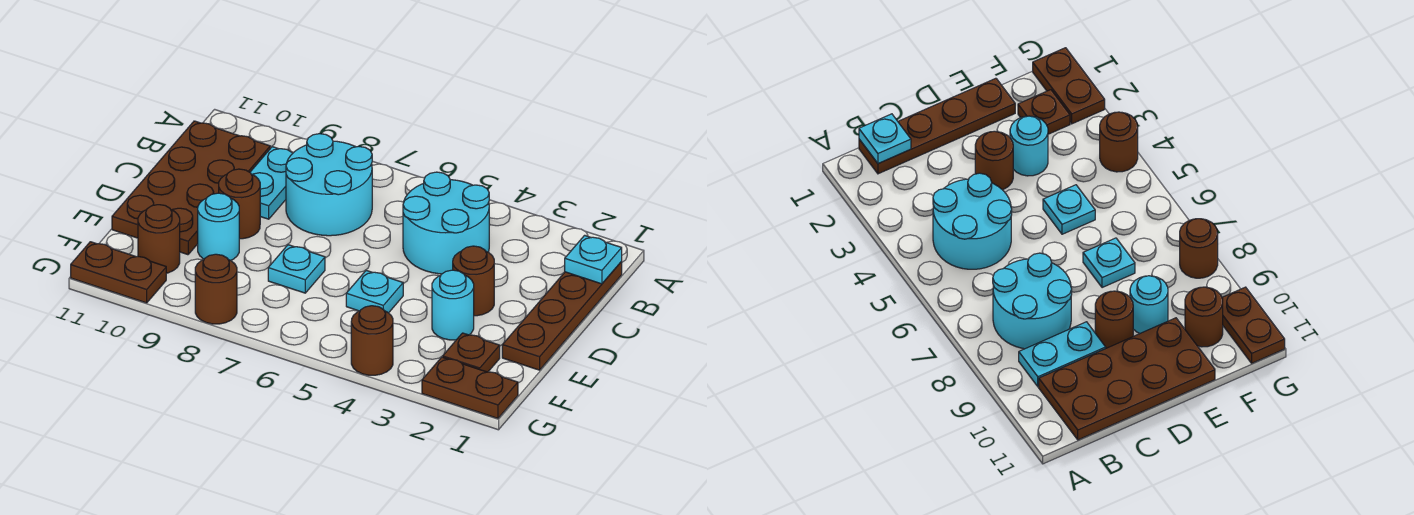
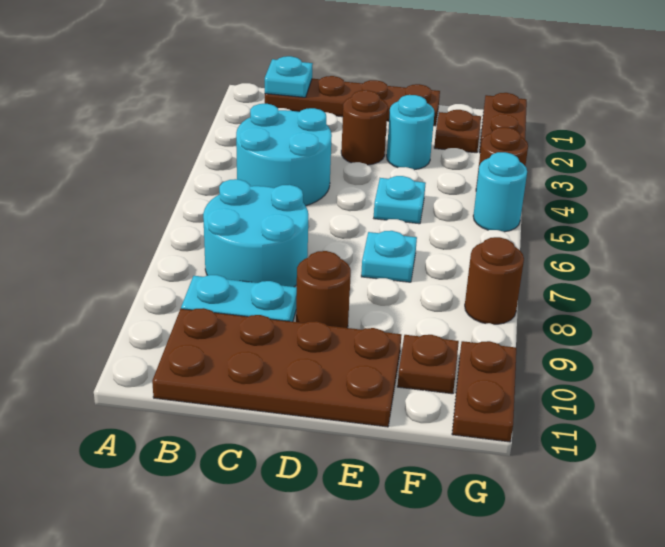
cyan round brick E9 level 1 -> cyan round brick G5 level 1
brown round brick F10 level 1 -> brown plate F10 level 1

